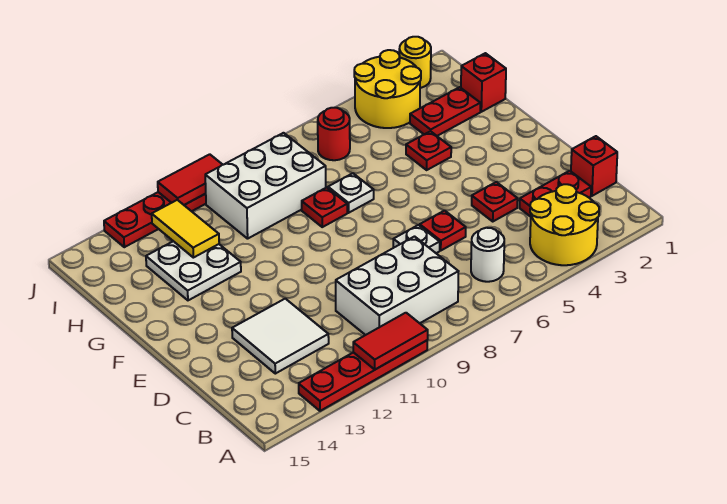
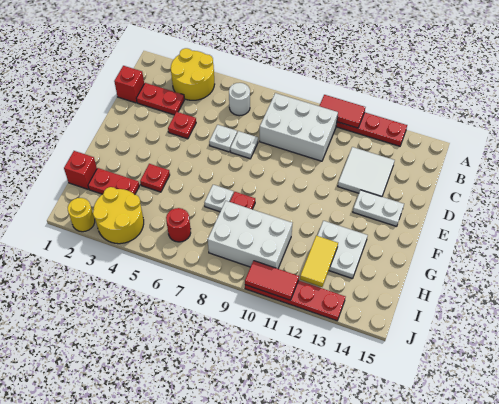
red plate D6 level 1 -> white plate D6 level 1
none -> white plate E13:E14 level 1

